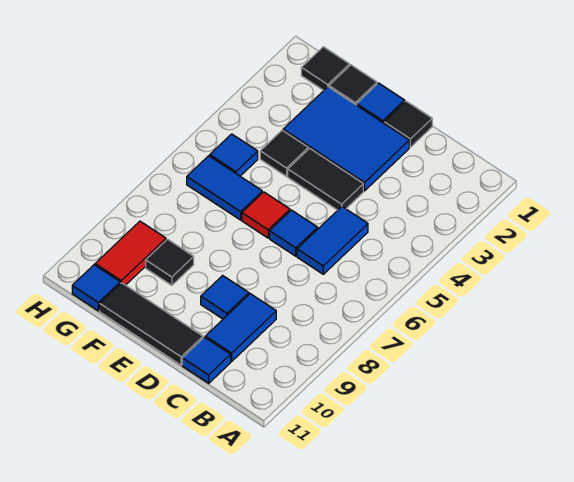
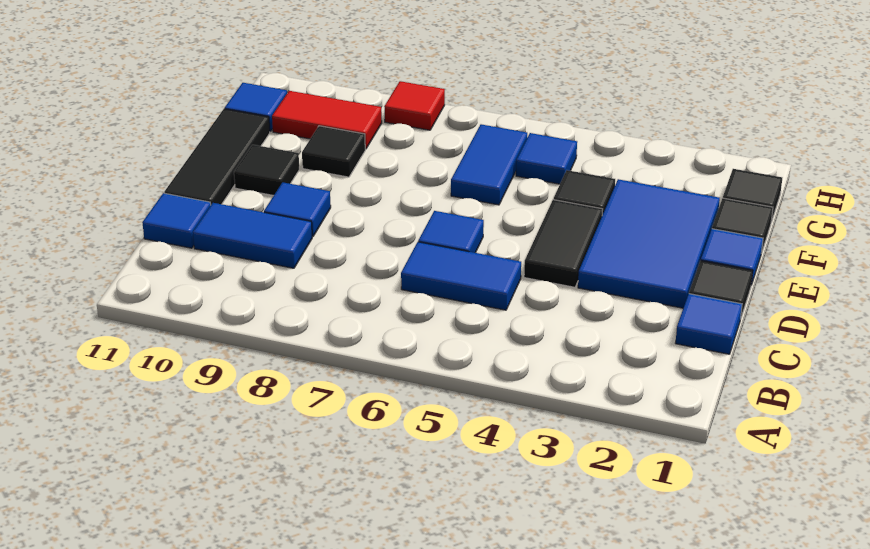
none -> blue tile C1 level 1
red tile E6 level 1 -> red tile H8 level 1
none -> black tile E10 level 1

